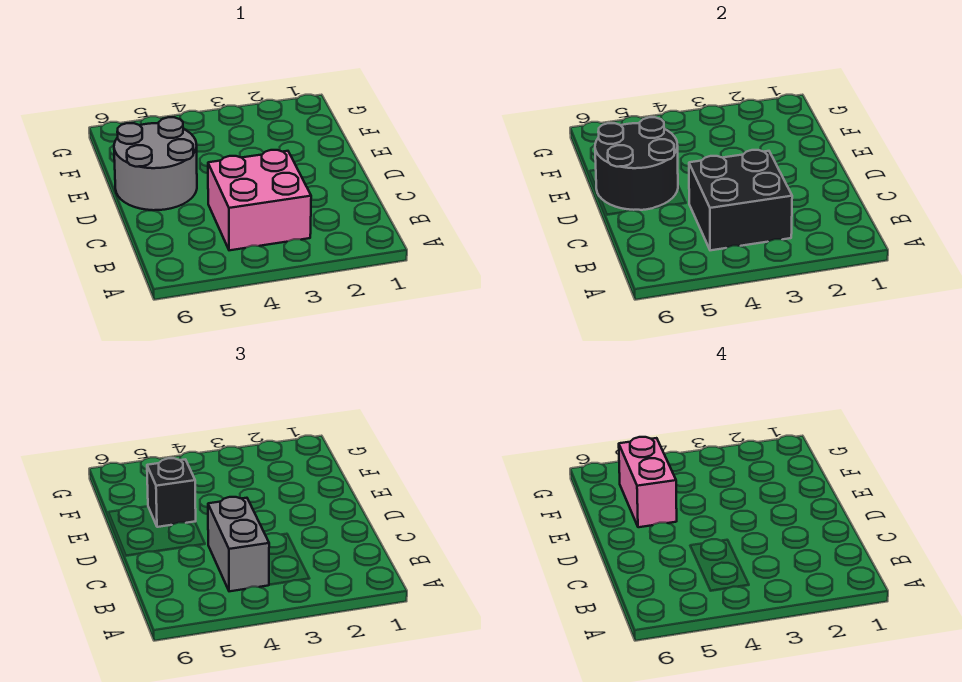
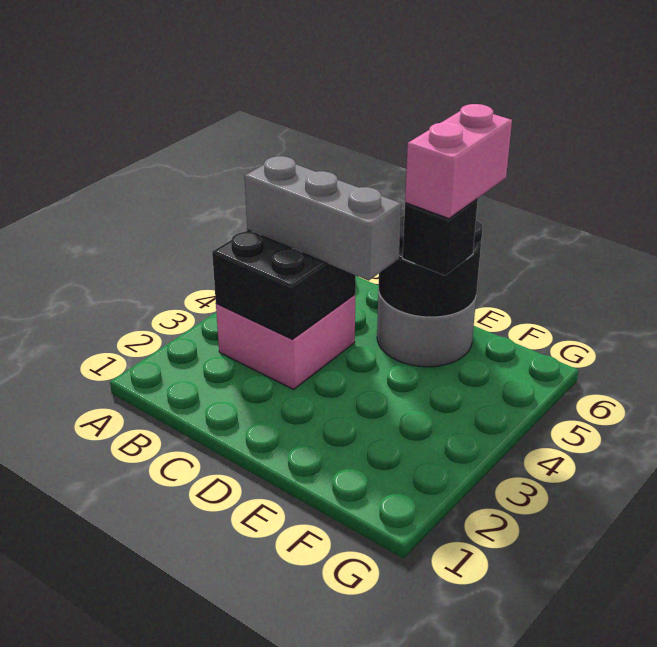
grey brick B4:C4 level 3 -> grey brick B4:D4 level 3
pink brick E5:F5 level 4 -> pink brick E5:E6 level 4

